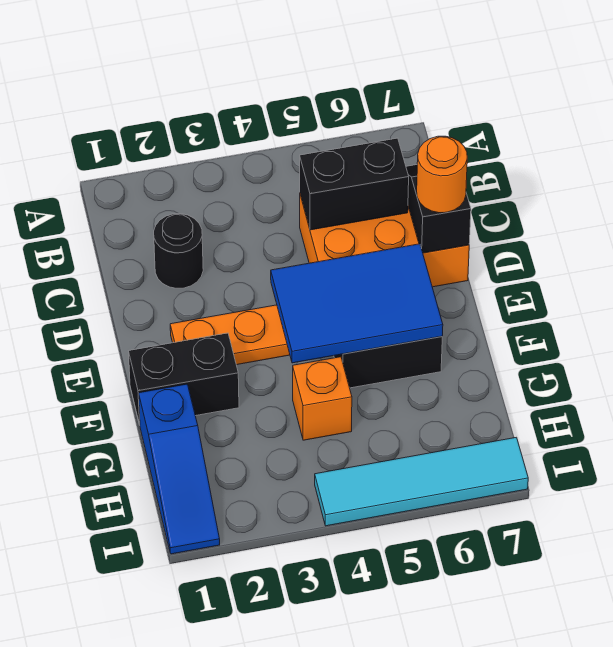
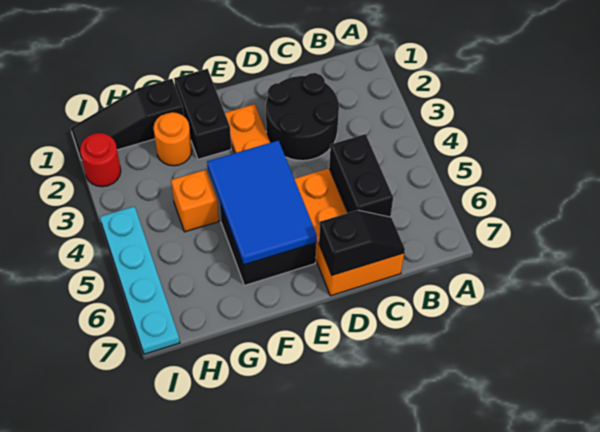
black round brick C2 level 1 -> black round brick C2:D3 level 1
orange round brick D7 level 3 -> orange round brick G2 level 1
blue slope G1:I1 level 1 top G -> black slope G1:I1 level 1 top G
none -> red round brick I2 level 1
cyan tile I4:I7 level 1 -> cyan plate I4:I7 level 1

